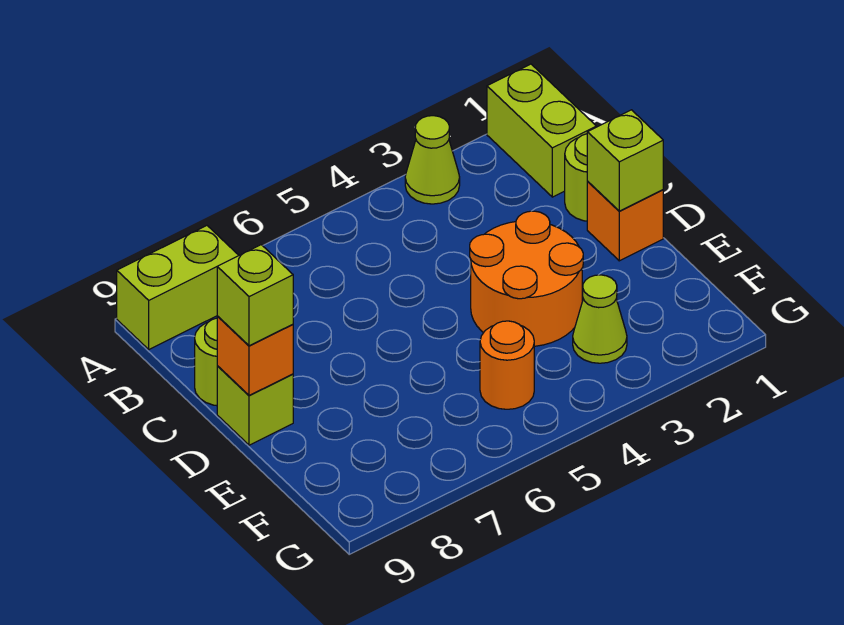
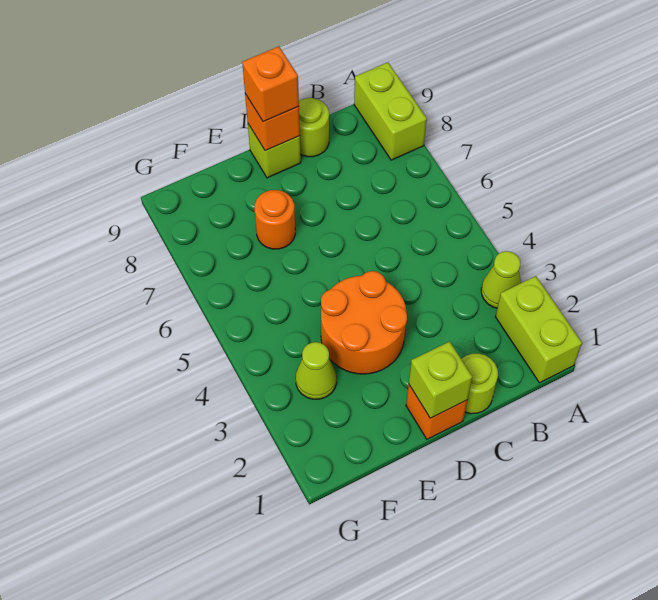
lime brick A1:B1 level 1 -> lime brick A1:A2 level 1
lime brick D9 level 3 -> orange brick D9 level 3
orange round brick F5 level 1 -> orange round brick E7 level 1

